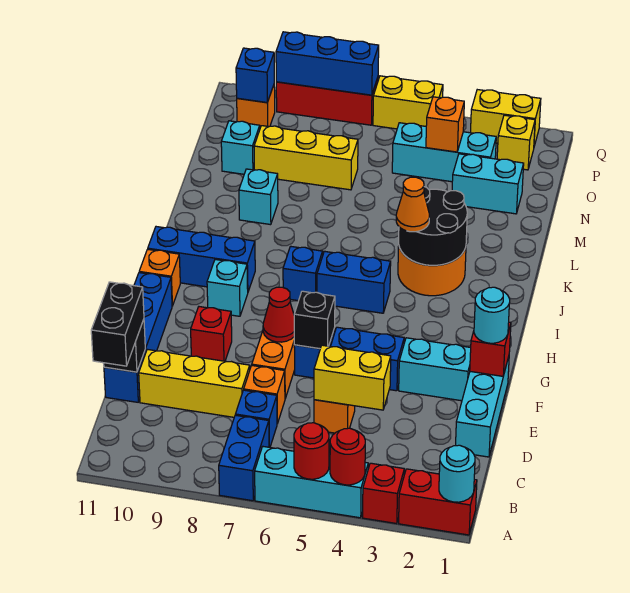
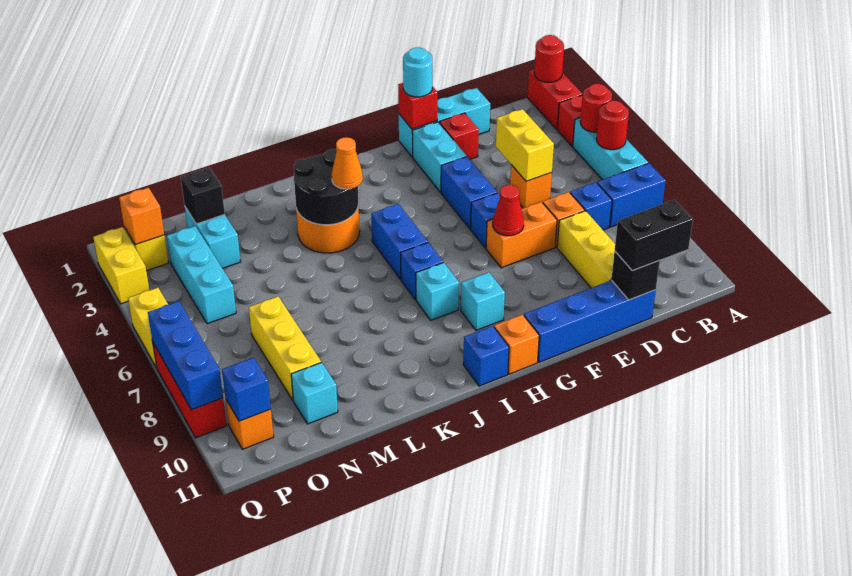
cyan round brick A1 level 2 -> red round brick A1 level 2
black brick F6 level 2 -> black brick N2 level 2
red brick F9 level 1 -> red brick E2 level 1
blue brick I9:I11 level 1 -> blue brick I11 level 1
cyan brick L9 level 1 -> cyan brick I8 level 1
orange brick O4 level 2 -> orange brick P2 level 2

